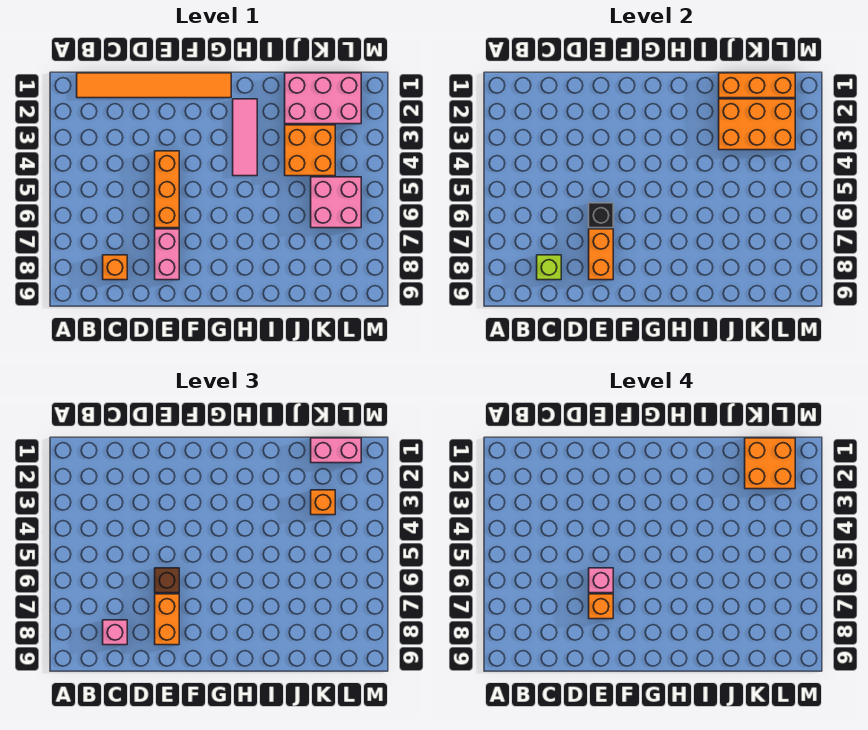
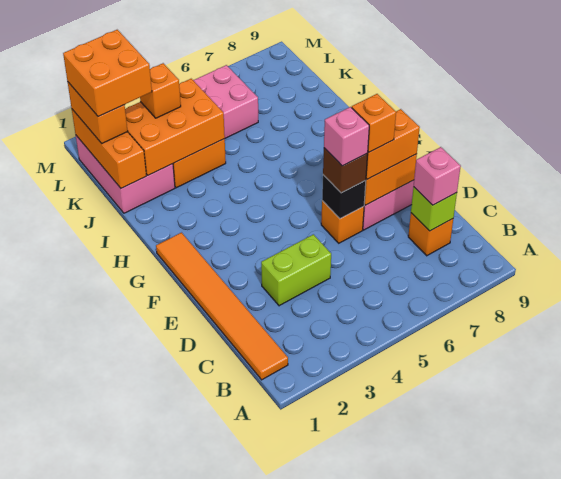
none -> lime brick D3:D4 level 1
orange brick E4:E6 level 1 -> orange brick E6 level 1
pink tile H2:H4 level 1 -> none
orange brick J2:L3 level 2 -> orange brick J2:K4 level 2
pink brick K1:L1 level 3 -> orange brick K1:L1 level 3

